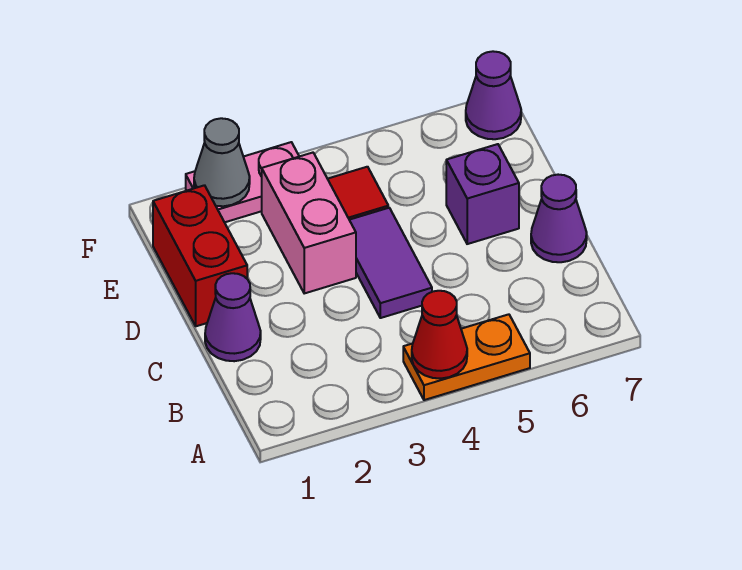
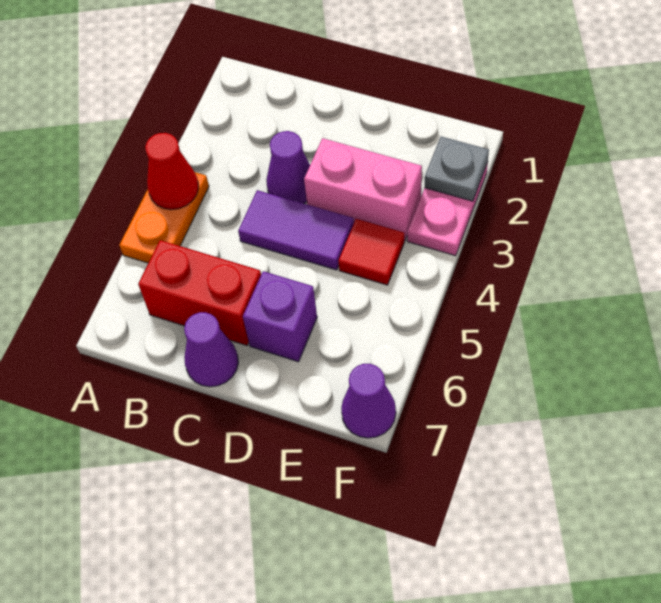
purple cone C1 level 1 -> purple cone C3 level 1
red brick D1:E1 level 1 -> red brick B6:C6 level 1
grey cone F2 level 2 -> grey plate F2 level 2

